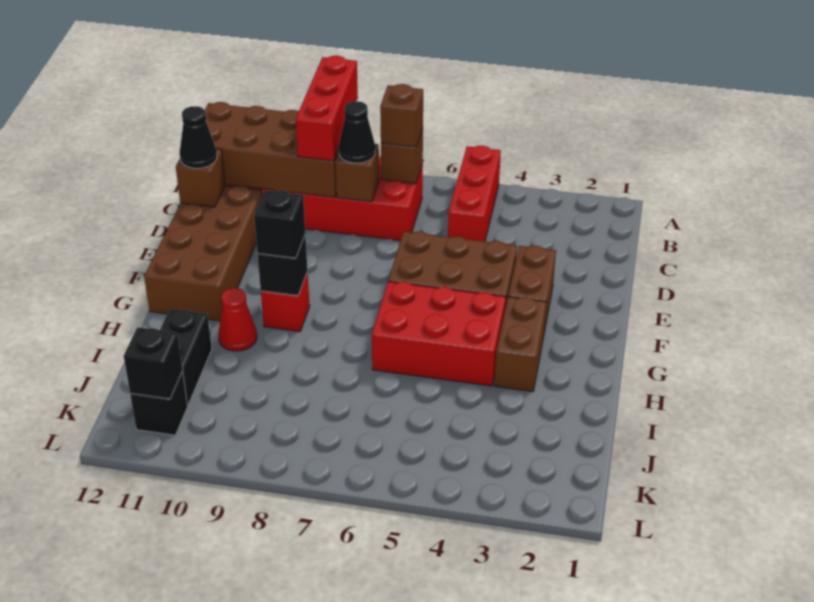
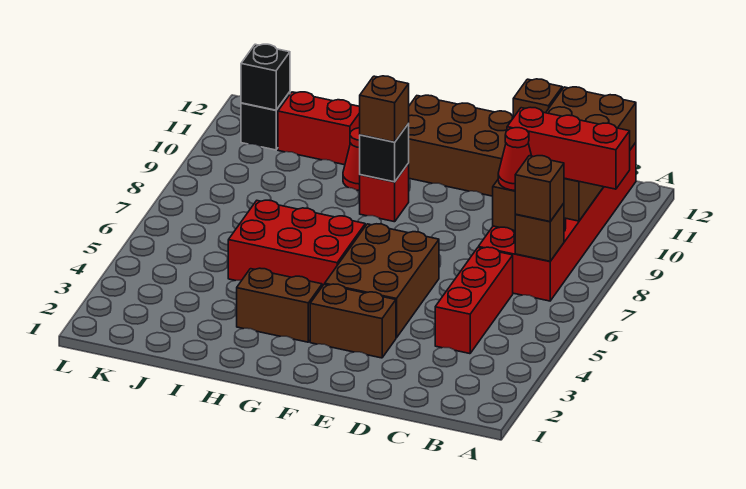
red brick A5:C5 level 1 -> red brick C4:C6 level 1
black cone C8 level 3 -> red cone C8 level 3
black cone D12 level 3 -> none
red brick G4:H6 level 1 -> red brick G5:I6 level 1
black brick G9 level 3 -> brown brick G9 level 3
black brick I11:J11 level 1 -> red brick I11:J11 level 1

